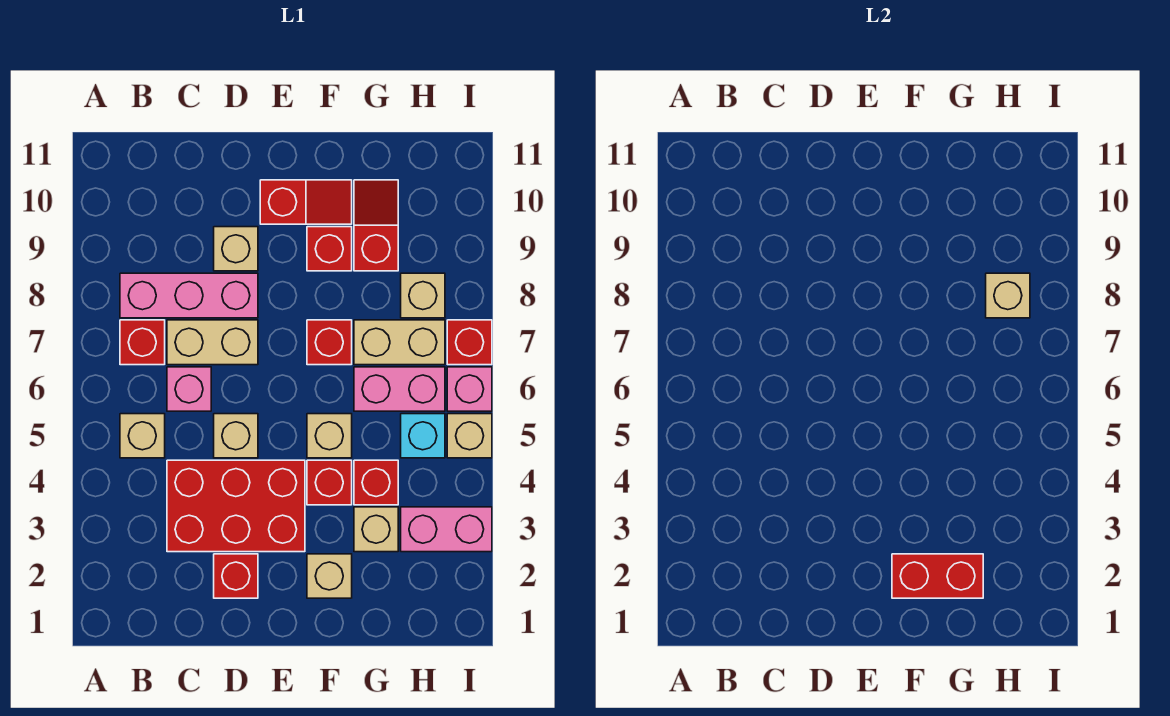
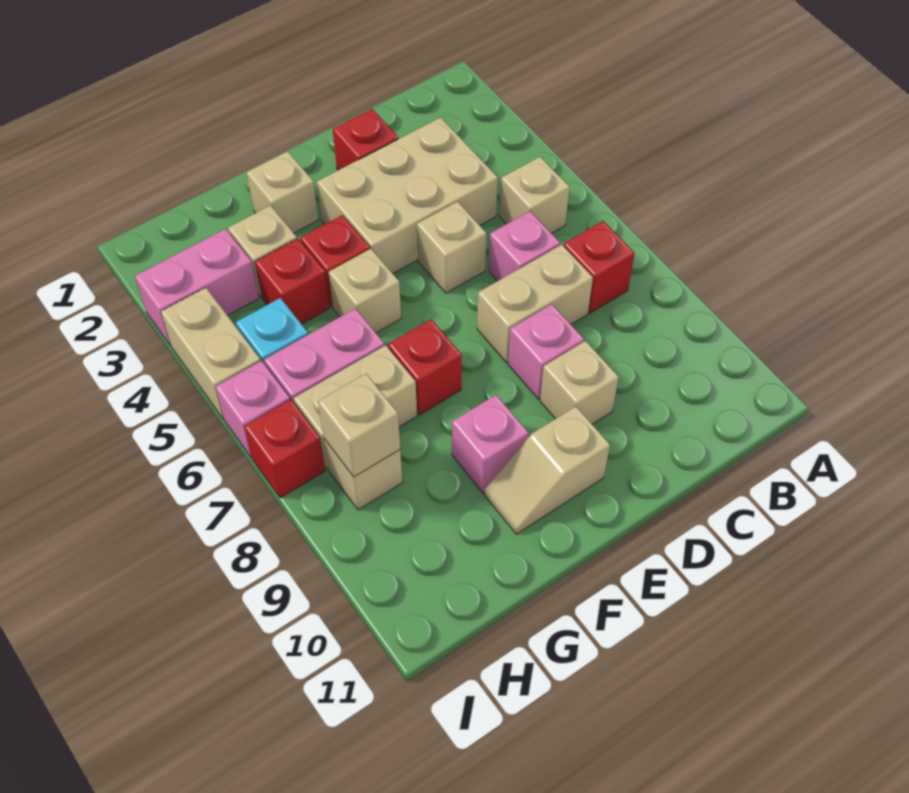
pink brick B8:D8 level 1 -> pink brick D8 level 1
red brick C3:E4 level 1 -> tan brick C3:E4 level 1
red slope E10:F10 level 1 top E -> tan slope E10:F10 level 1 top E
red brick F2:G2 level 2 -> none
red brick F9 level 1 -> pink brick F9 level 1
red slope G9:G10 level 1 top 9 -> none
tan brick I5 level 1 -> tan brick I4:I5 level 1

